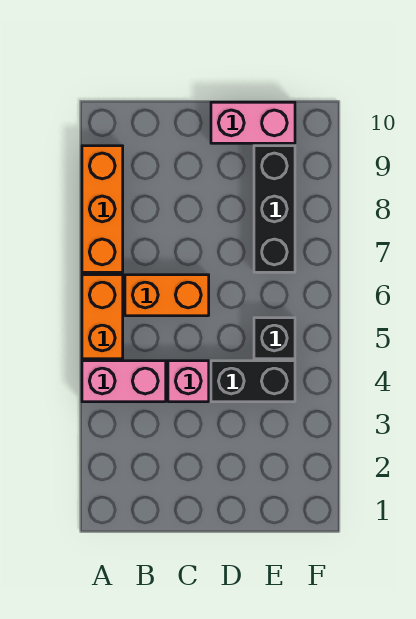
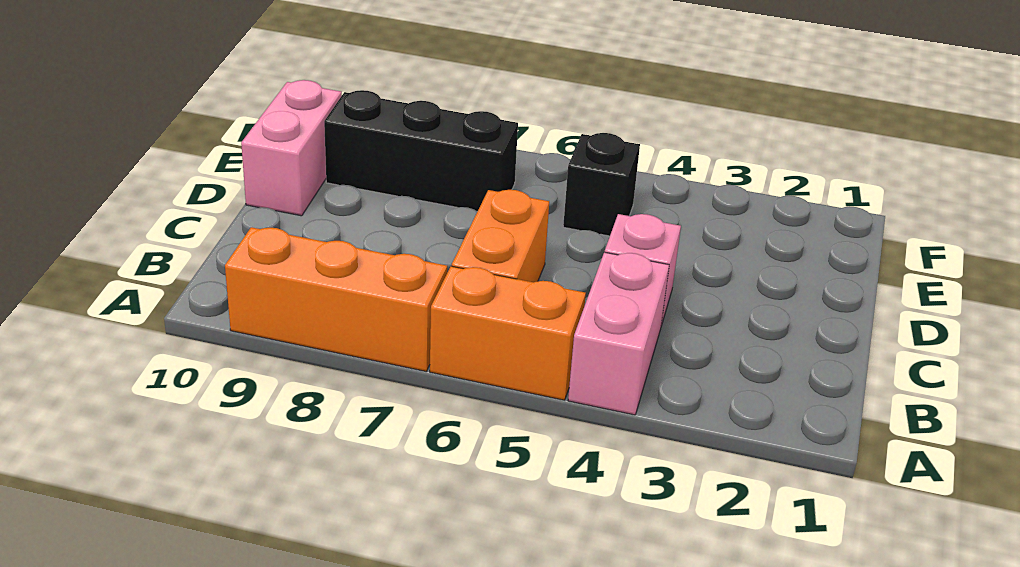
black brick D4:E4 level 1 -> none

